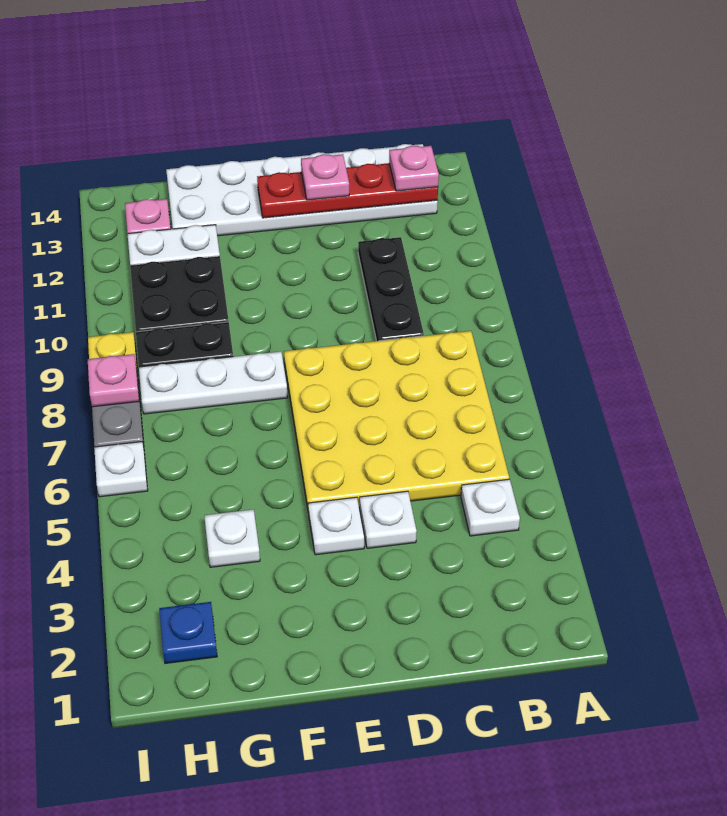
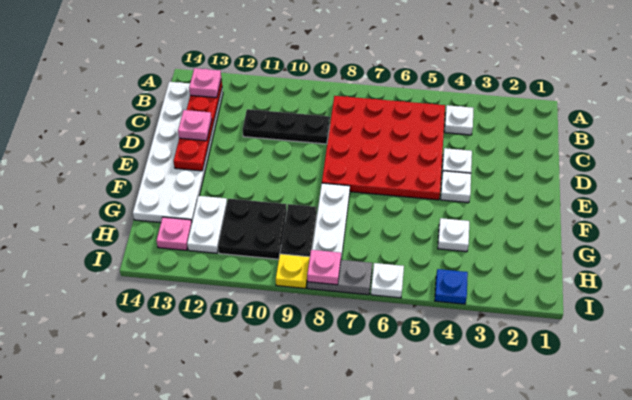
yellow plate B5:E8 level 1 -> red plate B5:E8 level 1
blue plate H2 level 1 -> blue plate I4 level 1

